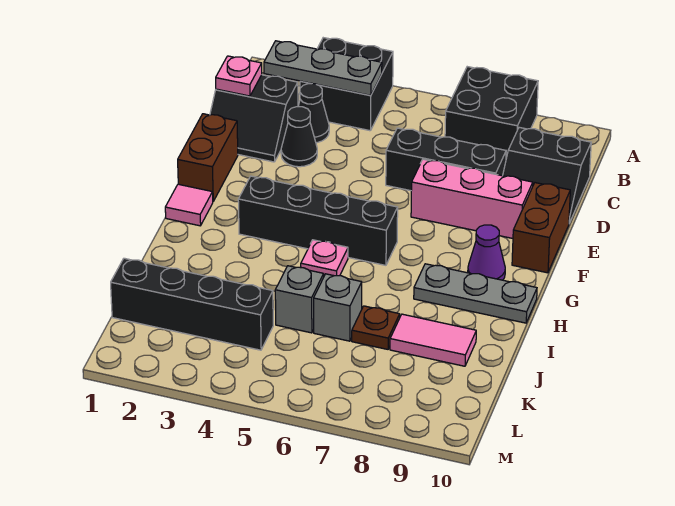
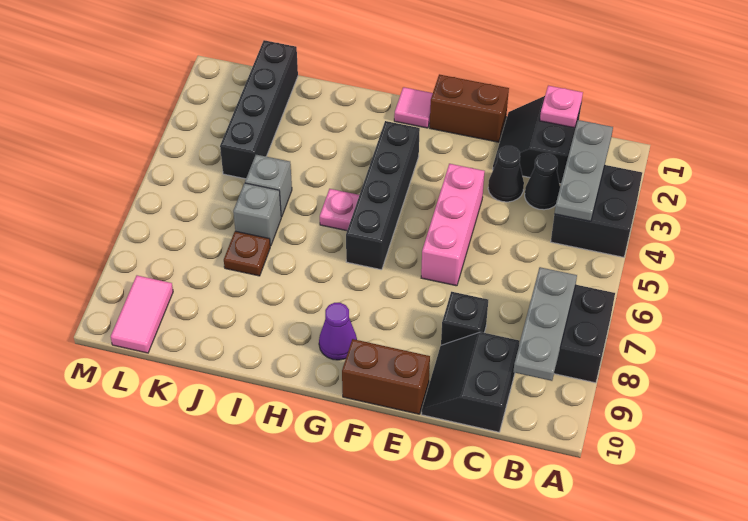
black brick D6:D8 level 1 -> black brick D8 level 1
pink brick E7:E9 level 1 -> pink brick E4:E6 level 1
grey plate H8:H10 level 1 -> grey plate B7:B9 level 2
pink tile J8:J9 level 1 -> pink tile L9:L10 level 1

